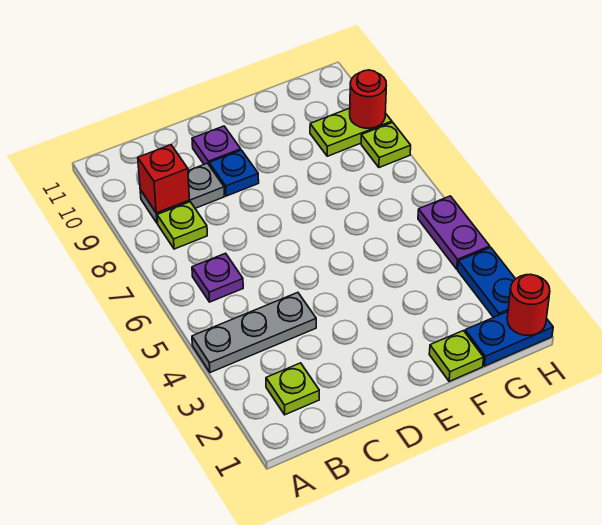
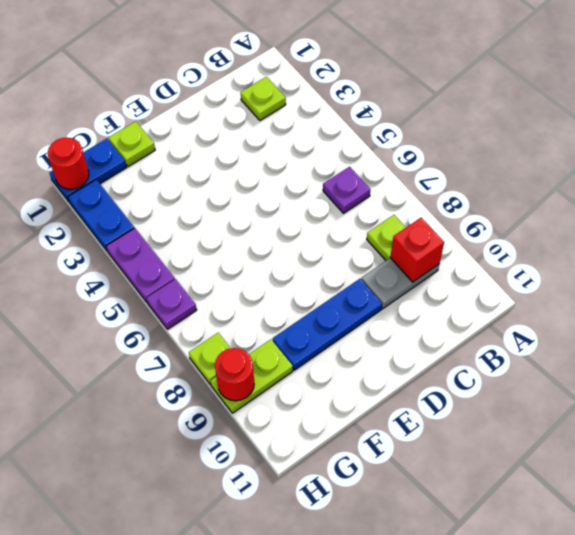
grey plate A4:C4 level 1 -> none
blue plate D9 level 1 -> blue plate D9:F9 level 1
purple plate D10 level 1 -> purple plate H6 level 1

